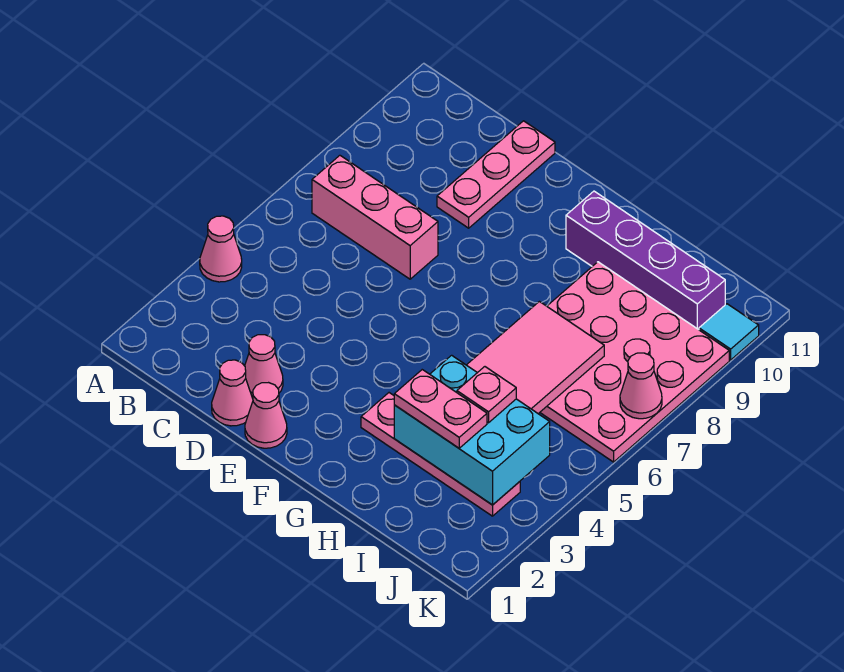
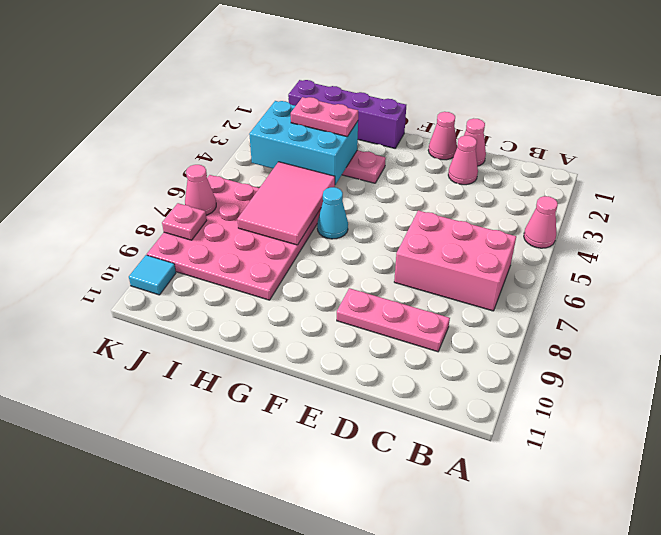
pink brick B7:D7 level 1 -> pink brick B6:D7 level 1
pink plate D9:D11 level 1 -> pink plate C9:E9 level 1
none -> cyan cone G6 level 1
purple brick G10:J10 level 1 -> purple brick G1:J1 level 1
pink plate I4 level 3 -> pink plate K8 level 2

